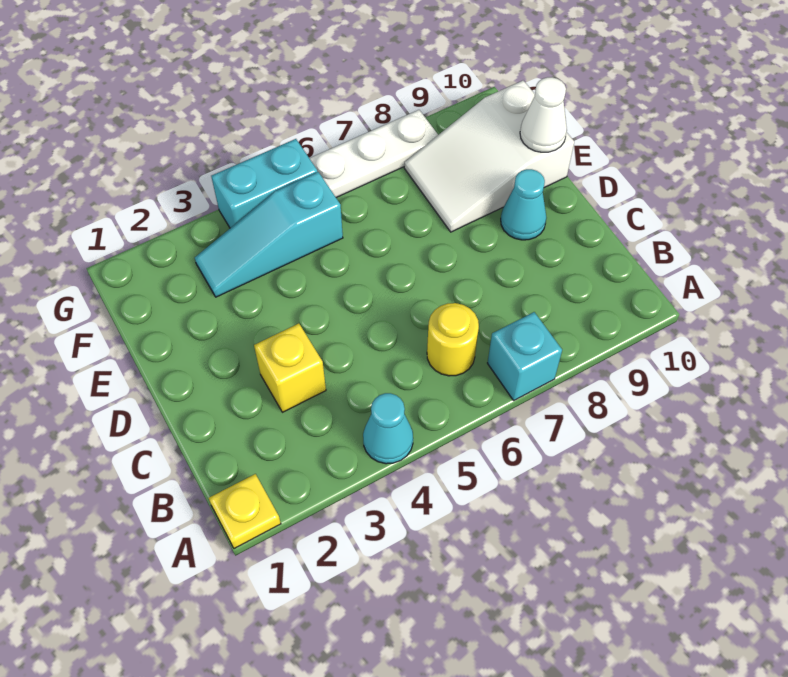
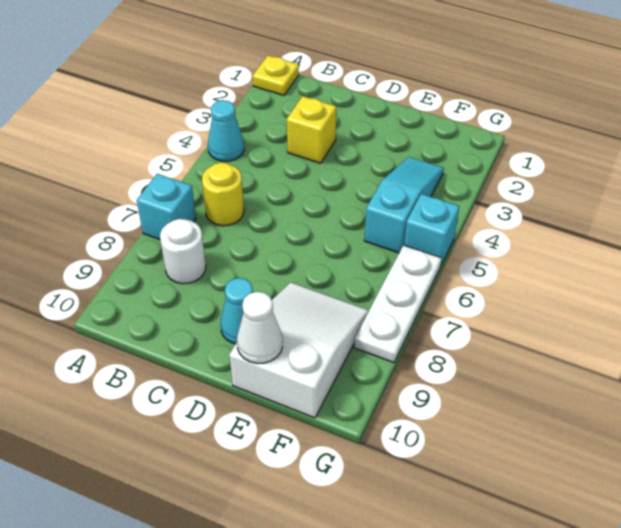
none -> white round brick B8 level 1
cyan brick G4:G5 level 1 -> cyan brick G5 level 1

